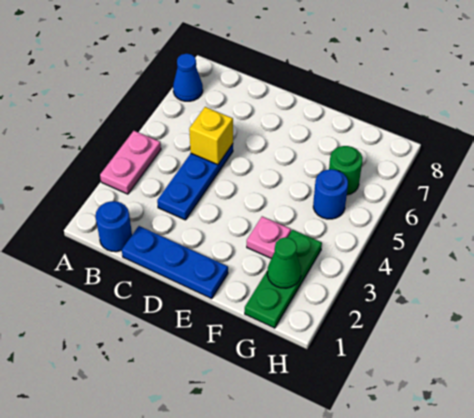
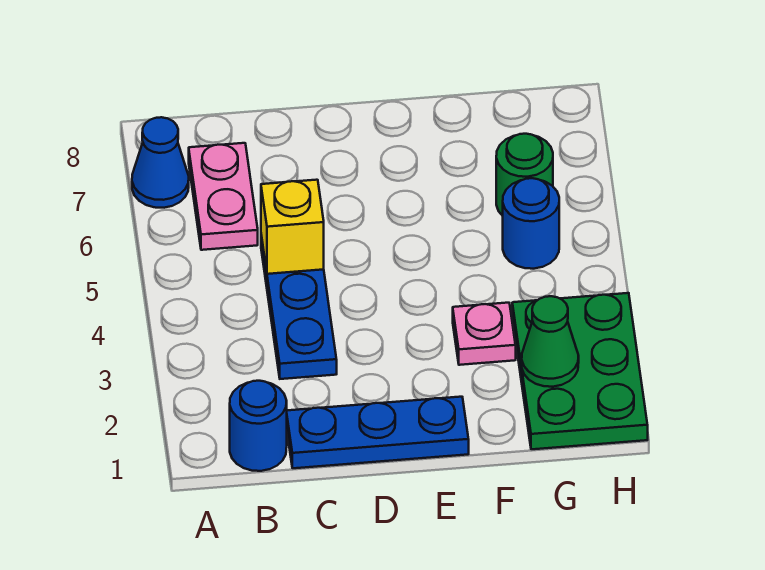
pink plate A3:A4 level 1 -> pink plate B6:B7 level 1
green plate G1:G3 level 1 -> green plate G1:H3 level 1

